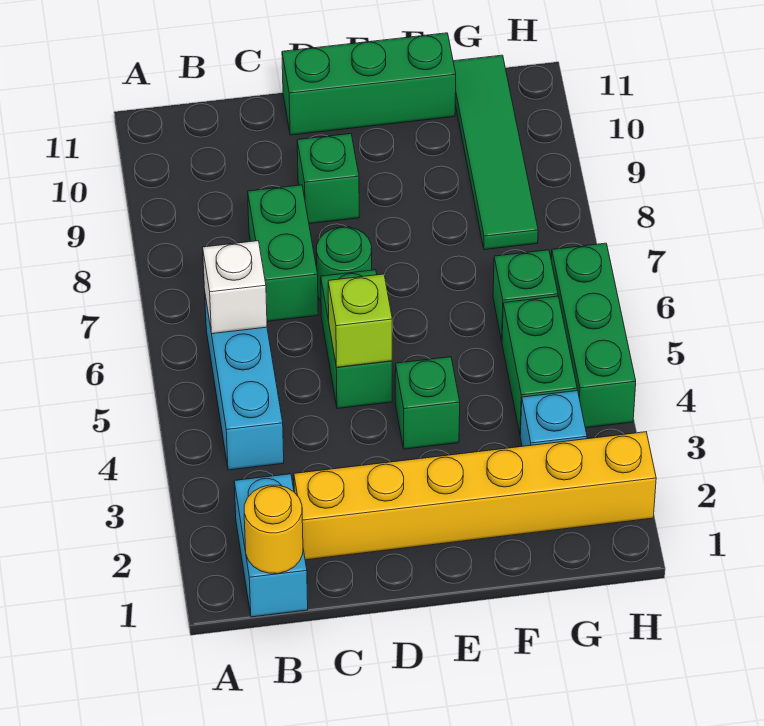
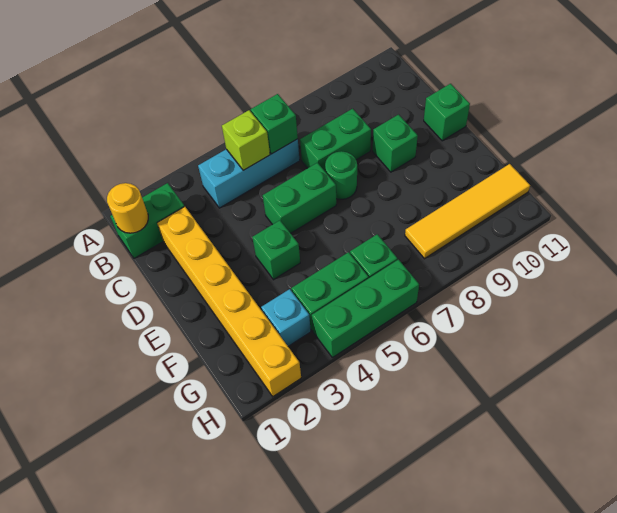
cyan brick B1:B2 level 1 -> green brick B1:B2 level 1
white brick B6 level 2 -> green brick B6 level 2
lime brick D5 level 2 -> lime brick B5 level 2
green brick D11:F11 level 1 -> green brick D11 level 1
green tile G8:G11 level 1 -> yellow tile G8:G11 level 1

